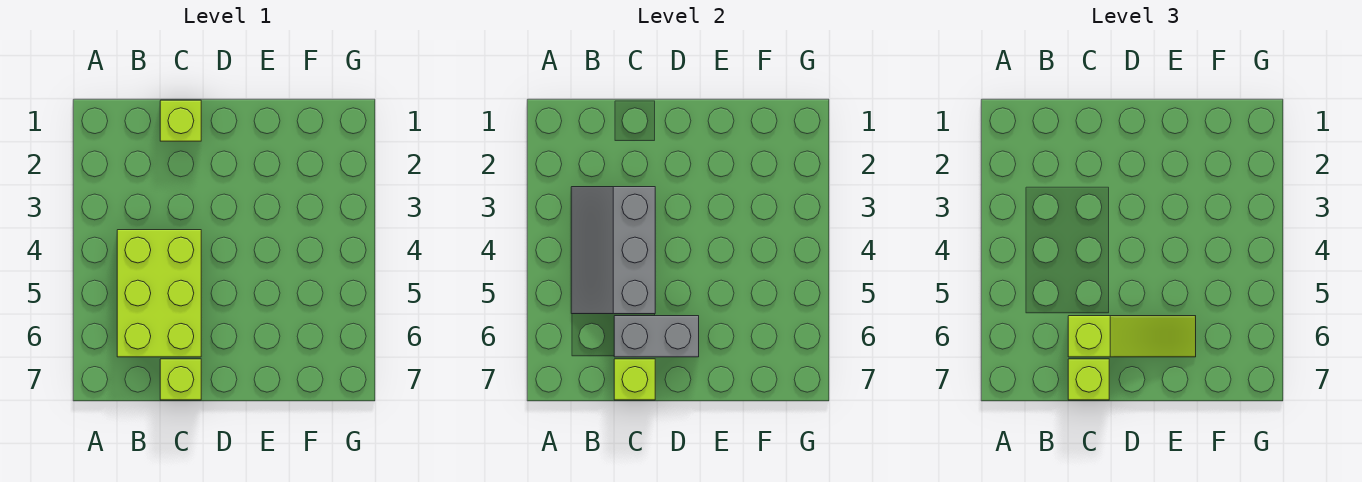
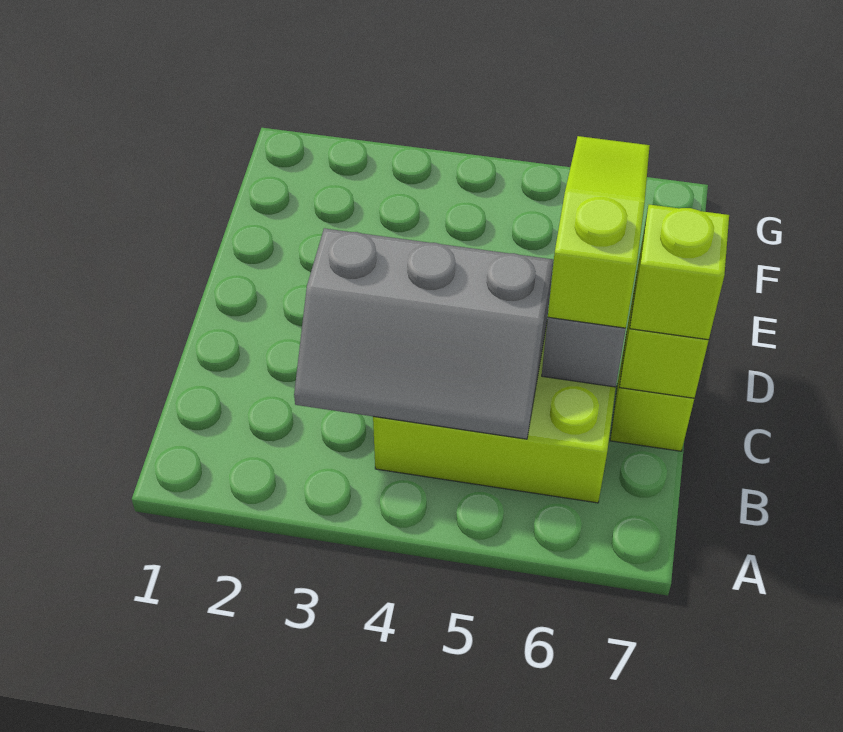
lime brick C1 level 1 -> none

